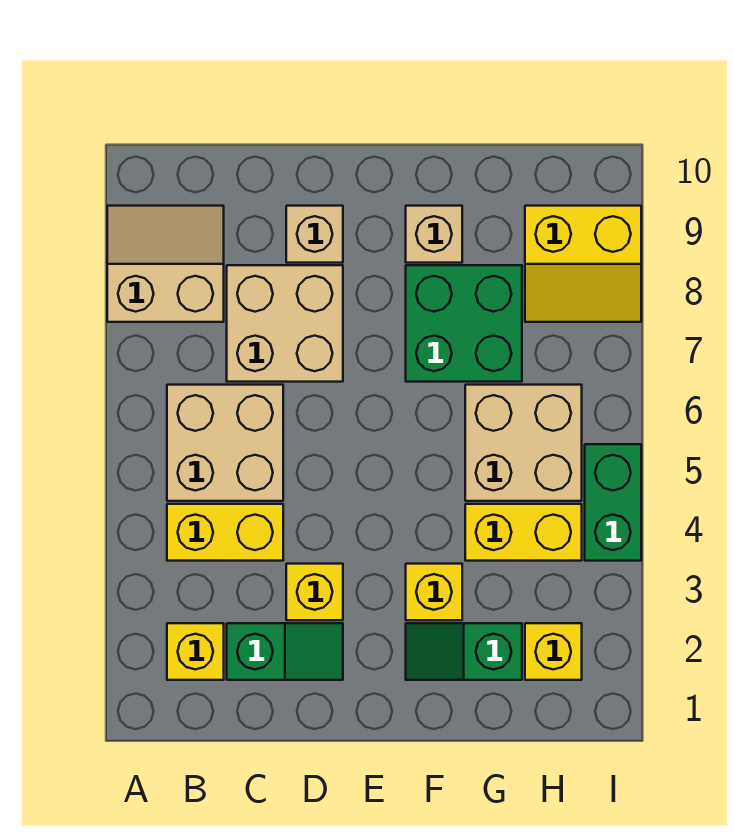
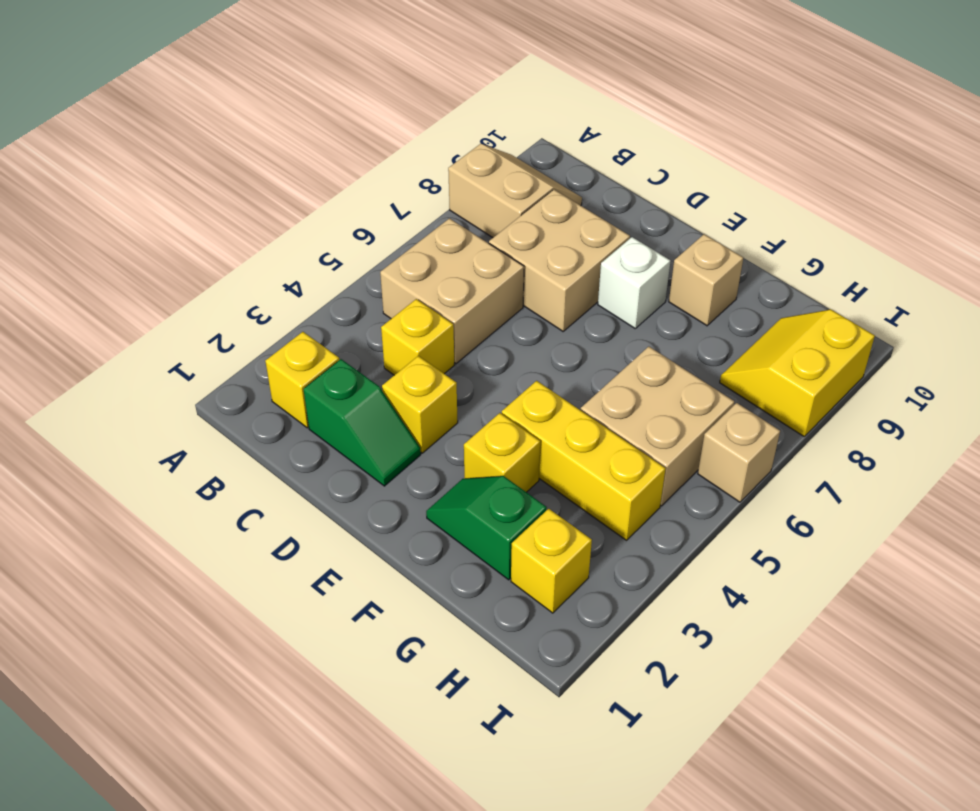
yellow brick B4:C4 level 1 -> yellow brick C4 level 1
tan brick D9 level 1 -> tan brick I6 level 1
none -> white brick E8 level 1
green brick F7:G8 level 1 -> none
yellow brick G4:H4 level 1 -> yellow brick F4:H4 level 1
yellow slope H8:I9 level 1 top 9 -> yellow slope H8:I9 level 1 top I
green brick I4:I5 level 1 -> none

